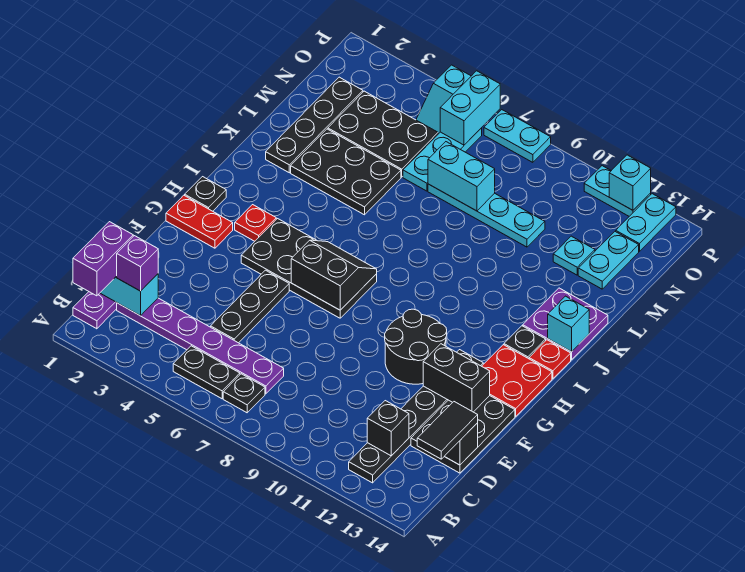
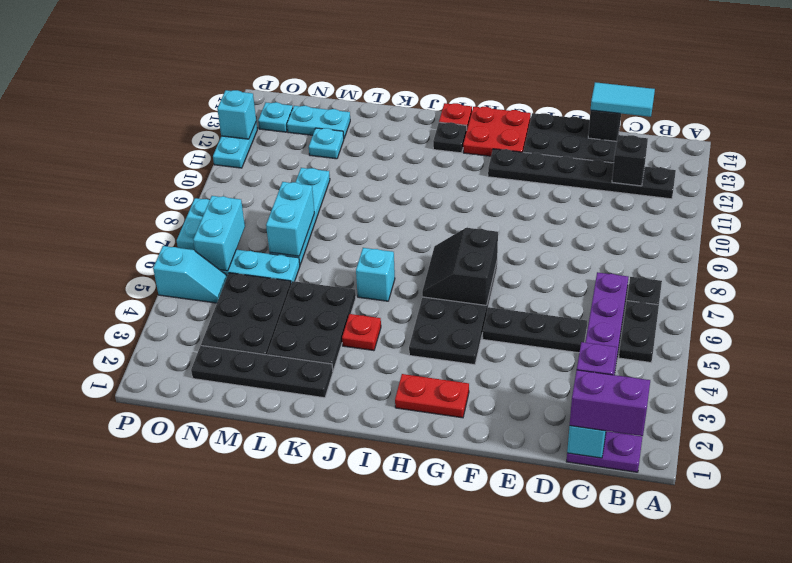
black tile C14:D14 level 3 -> cyan tile C14:D14 level 3
black round brick F10:G11 level 1 -> none
black brick F12:F13 level 2 -> none
red plate G1:G2 level 1 -> red plate G2:H2 level 1
black plate H1 level 1 -> none
red plate H3 level 1 -> red plate J4 level 1
purple plate J13:K14 level 1 -> none
cyan brick J14 level 2 -> cyan brick J6 level 1
cyan brick O6:P6 level 2 -> cyan brick O6:O7 level 2
cyan plate O13:P13 level 1 -> cyan plate O13 level 1

